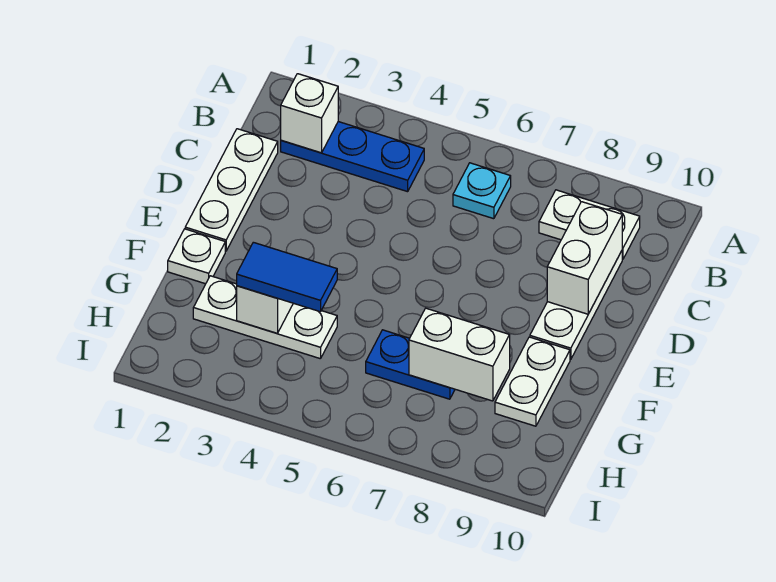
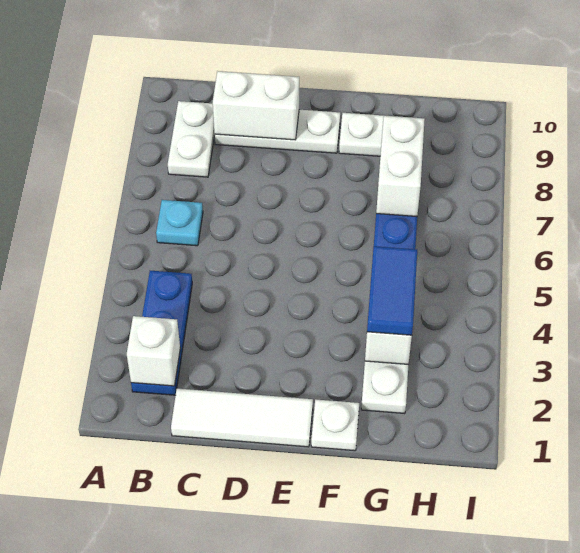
white plate C1:E1 level 1 -> white tile C1:E1 level 1

